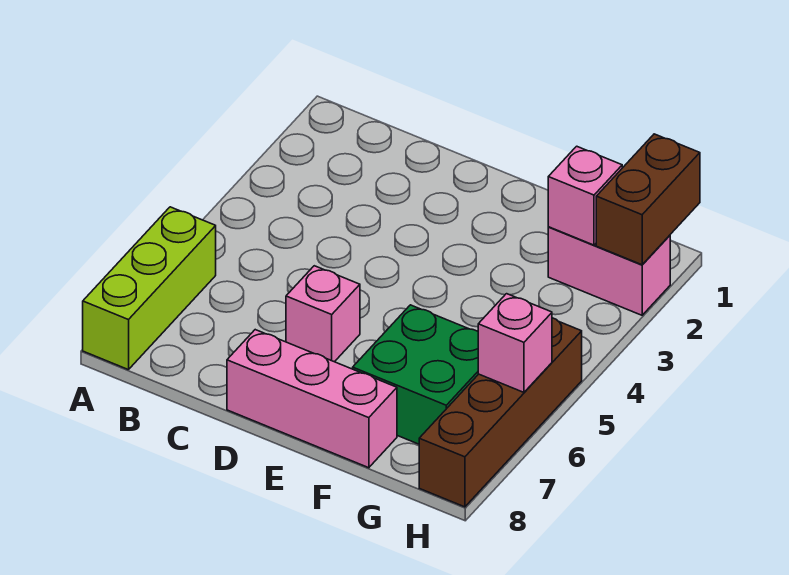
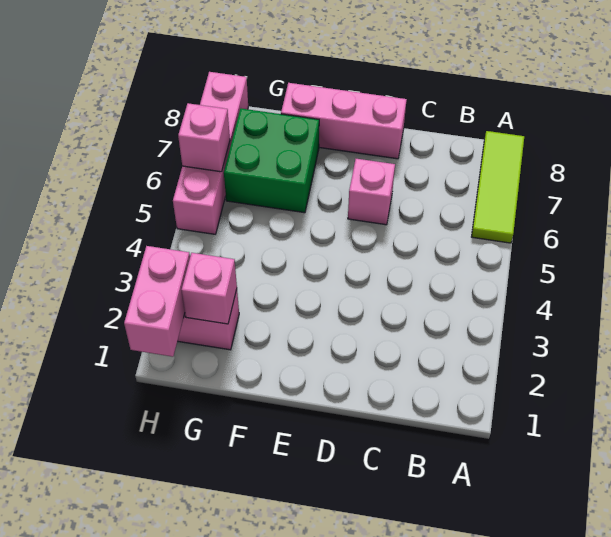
lime brick A6:A8 level 1 -> lime tile A6:A8 level 1
brown brick H1:H2 level 2 -> pink brick H1:H2 level 2
brown brick H5:H8 level 1 -> pink brick H5:H8 level 1

